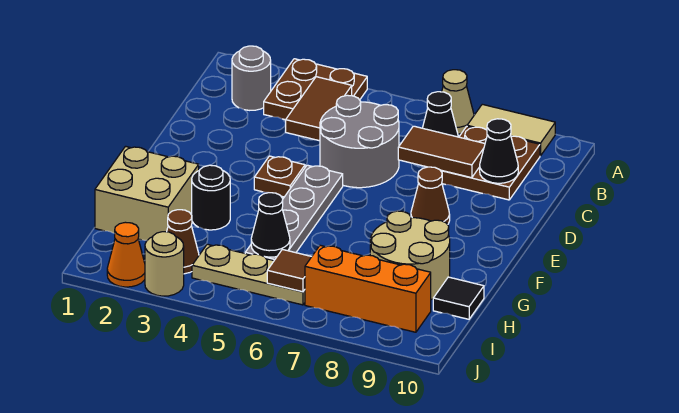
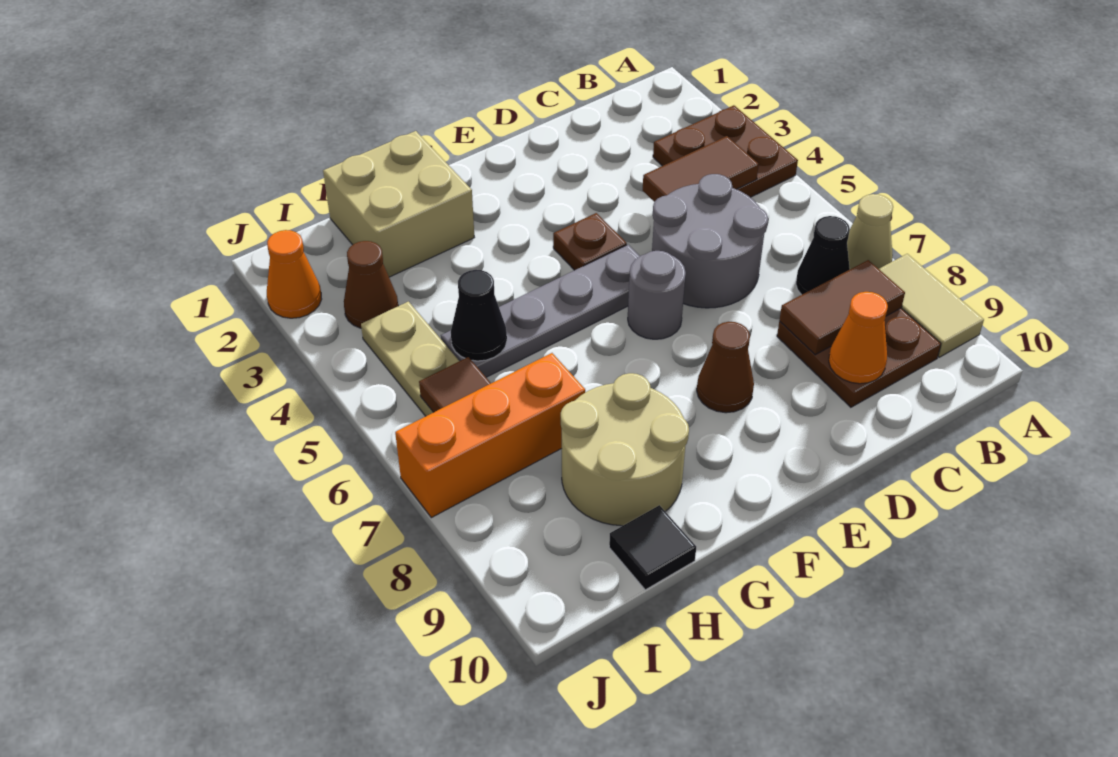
grey round brick B2 level 1 -> grey round brick E6 level 1
brown tile C7:C8 level 2 -> brown tile B8:C8 level 2
black cone C9 level 2 -> orange cone C9 level 2
black round brick G3 level 1 -> none
orange brick I7:I9 level 1 -> orange brick H7:J7 level 1
tan round brick J3 level 1 -> none

